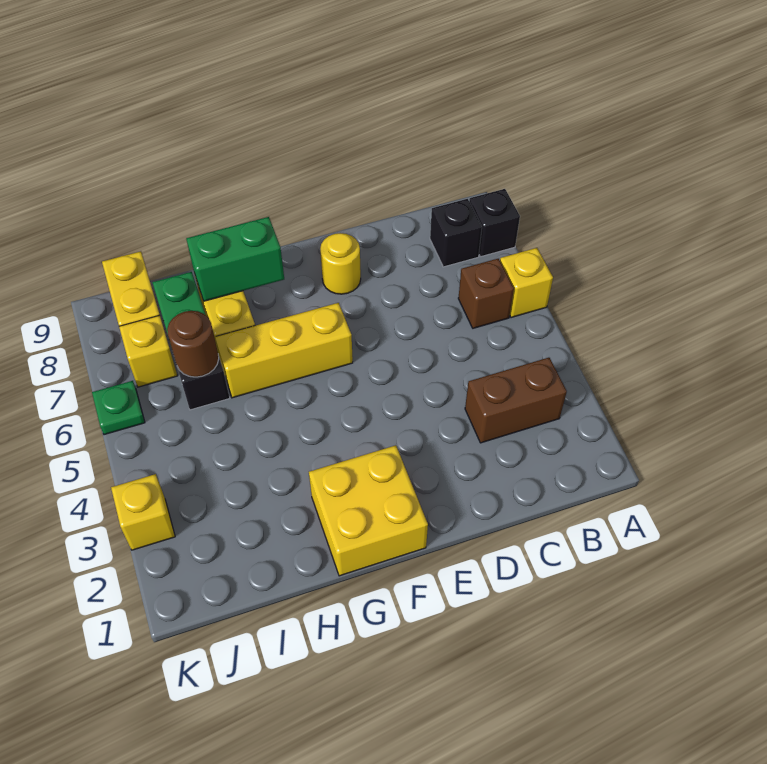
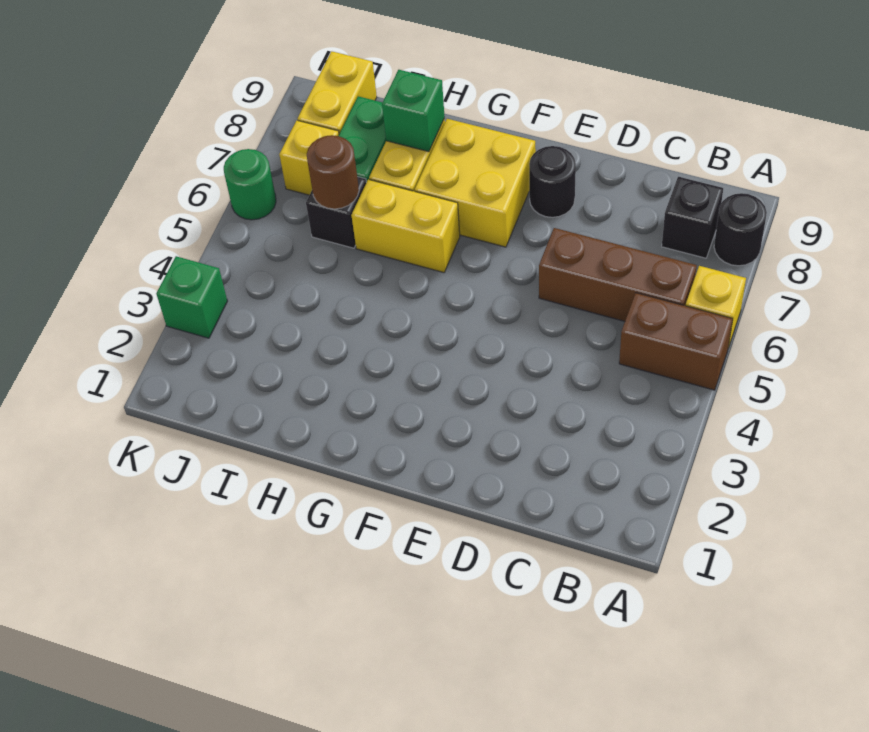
black brick A8 level 1 -> black round brick A8 level 1
brown brick B3:C3 level 1 -> brown brick A5:B5 level 1
brown brick B6 level 1 -> brown brick B6:D6 level 1
yellow round brick E8 level 1 -> black round brick E8 level 1
yellow brick F1:G2 level 1 -> yellow brick F7:G8 level 1
yellow brick F6:H6 level 1 -> yellow brick G6:H6 level 1
green brick G8:H8 level 2 -> green brick H8 level 2
yellow brick K3 level 1 -> green brick K3 level 1
green plate K6 level 1 -> green round brick K6 level 1

